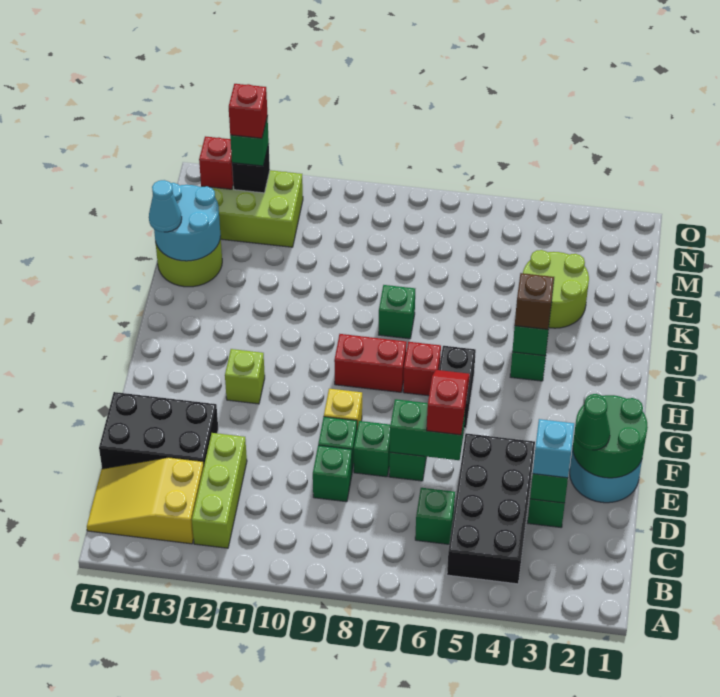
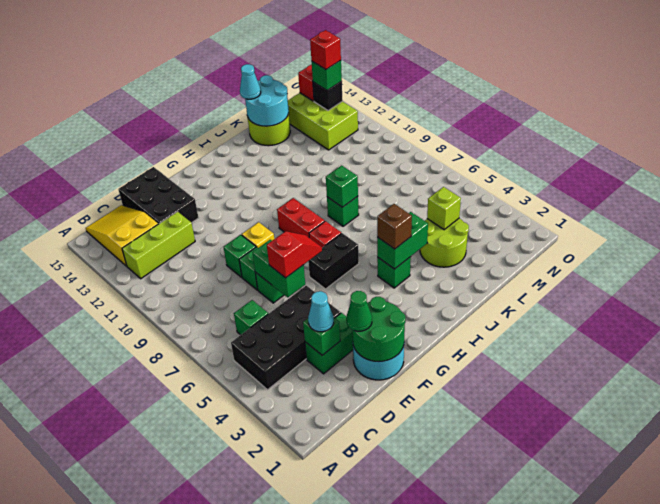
cyan brick D3 level 3 -> cyan cone D3 level 3
green brick D9 level 1 -> green brick J8 level 2
lime brick G12 level 1 -> lime brick L4 level 2

